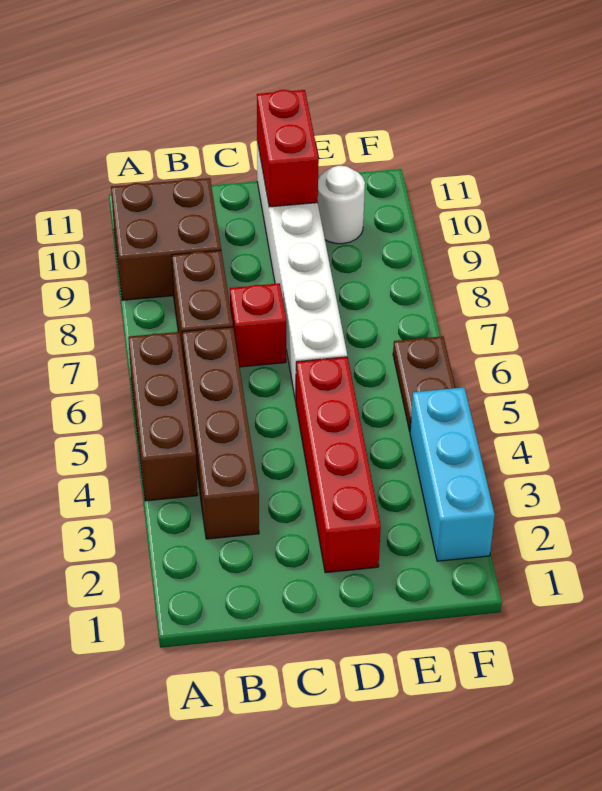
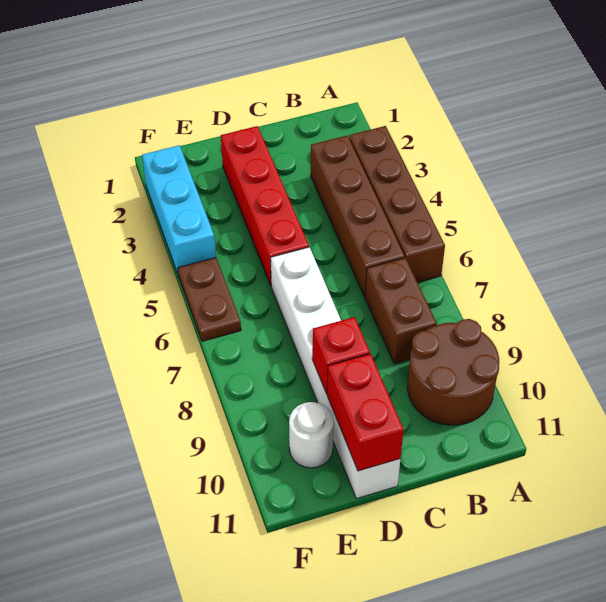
brown brick A4:A6 level 1 -> brown brick A3:A6 level 1
brown brick A9:B10 level 1 -> brown round brick A9:B10 level 1
red brick C7 level 1 -> red brick D9 level 2

